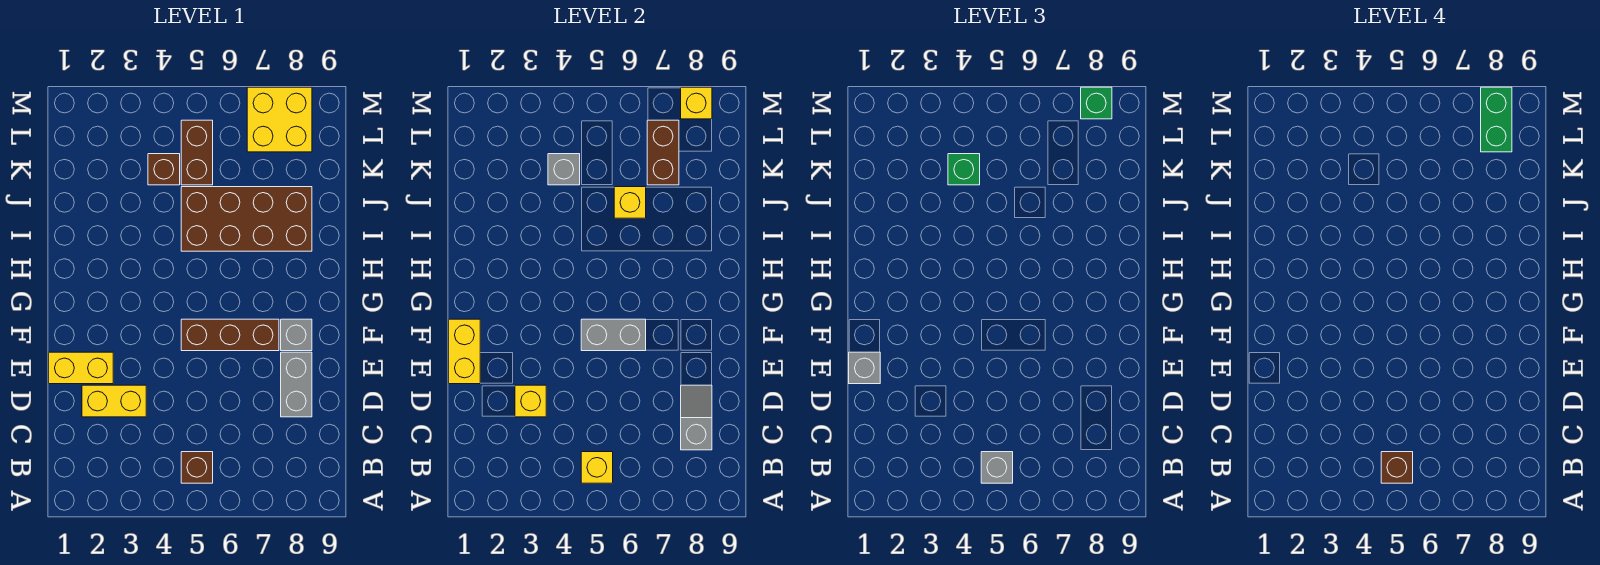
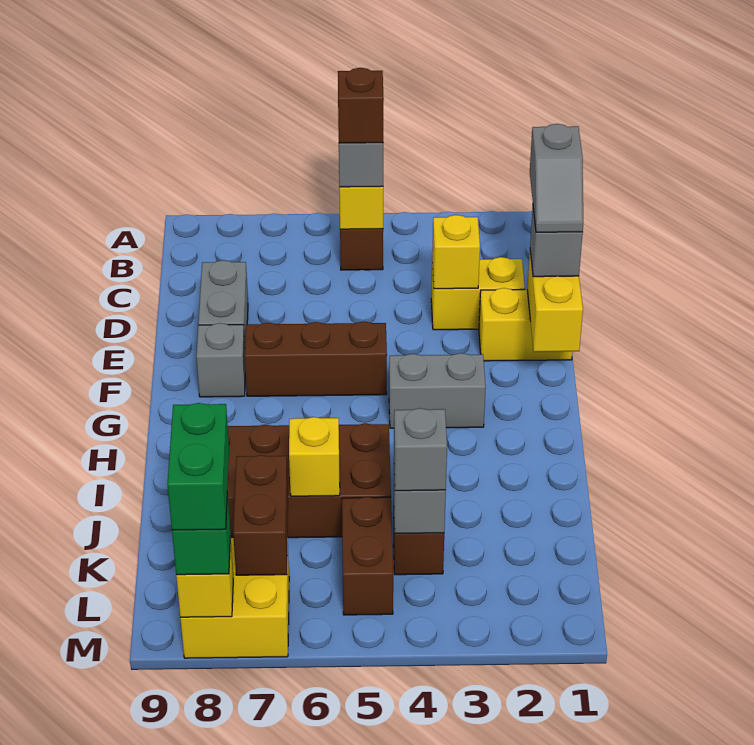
grey slope C8:D8 level 2 top C -> grey slope D1:E1 level 4 top D
grey brick F5:F6 level 2 -> grey brick G3:G4 level 1
green brick K4 level 3 -> grey brick K4 level 3

